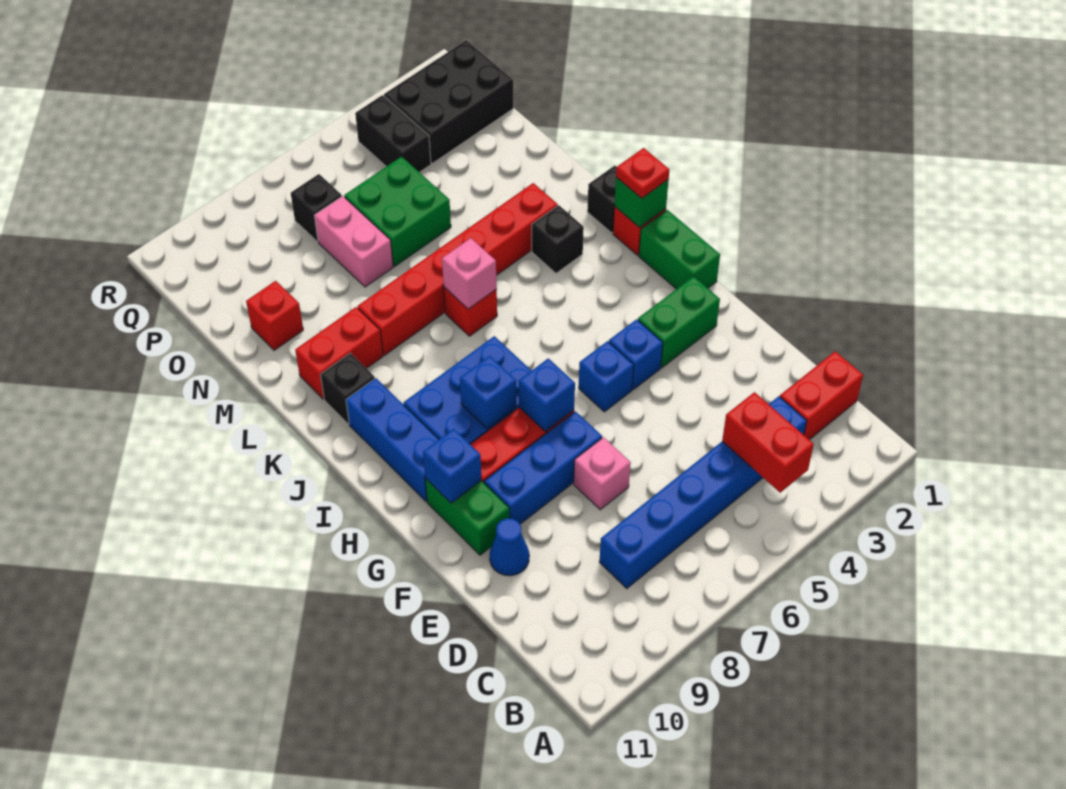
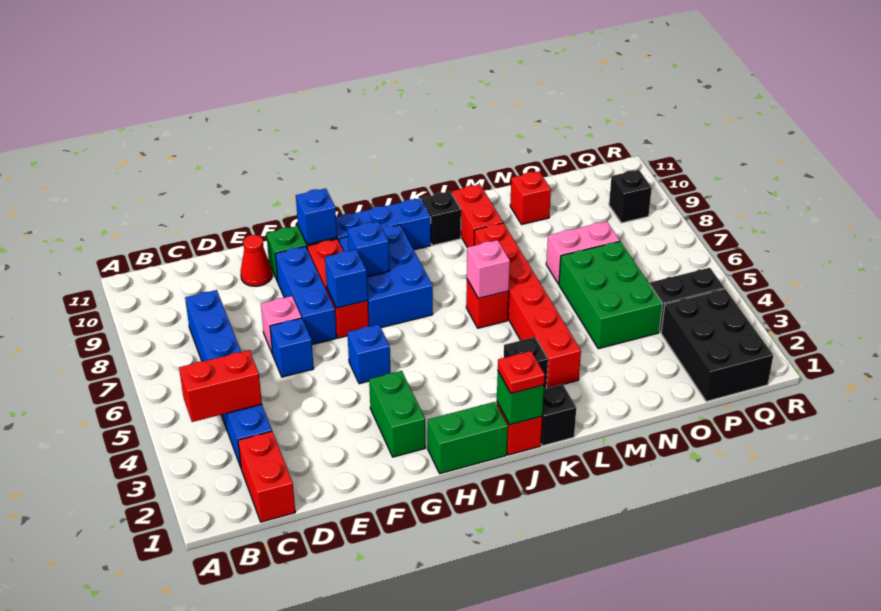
blue cone E10 level 1 -> red cone E10 level 1
blue brick G4 level 1 -> blue brick E6 level 1
green brick N5:O6 level 1 -> green brick N4:O6 level 1
black brick P7 level 1 -> black brick Q9 level 1

